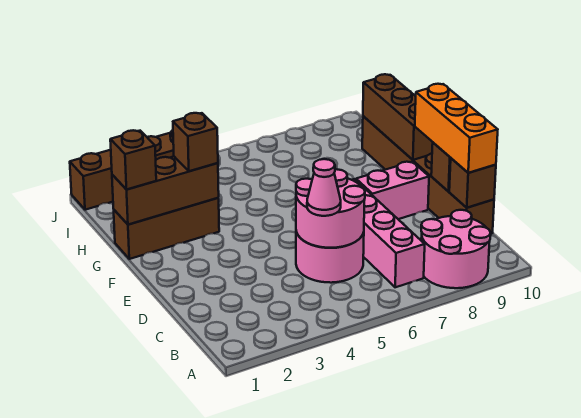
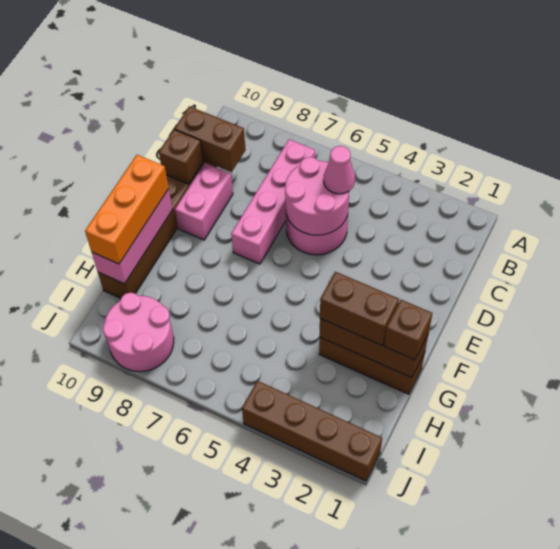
pink round brick A8:B9 level 1 -> pink round brick I8:J9 level 1
brown brick C10 level 2 -> brown brick C9:C10 level 2
orange brick C10:E10 level 3 -> orange brick F10:H10 level 3
pink brick E8:E9 level 1 -> pink brick D9:E9 level 1
brown brick F10:H10 level 2 -> pink brick F10:H10 level 2
brown brick G3 level 3 -> brown brick G2:G3 level 3

